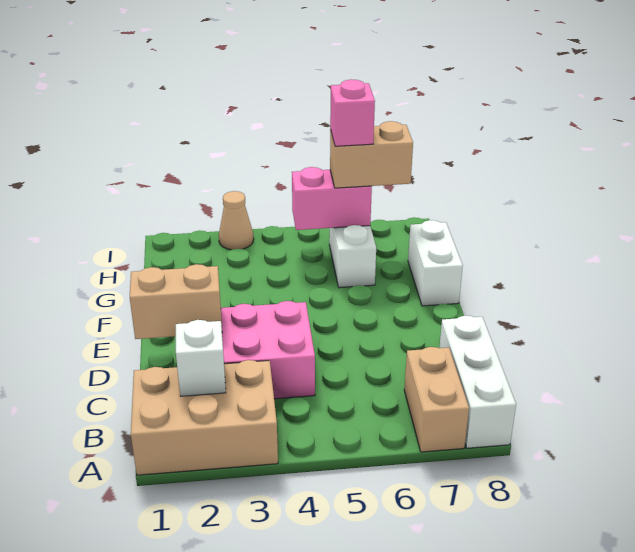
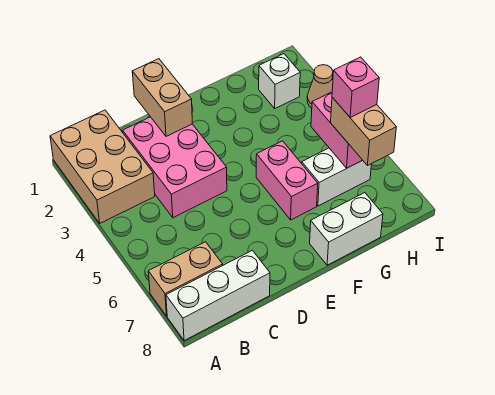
white brick B2 level 2 -> white brick H2 level 1
none -> pink brick F5:F6 level 1

